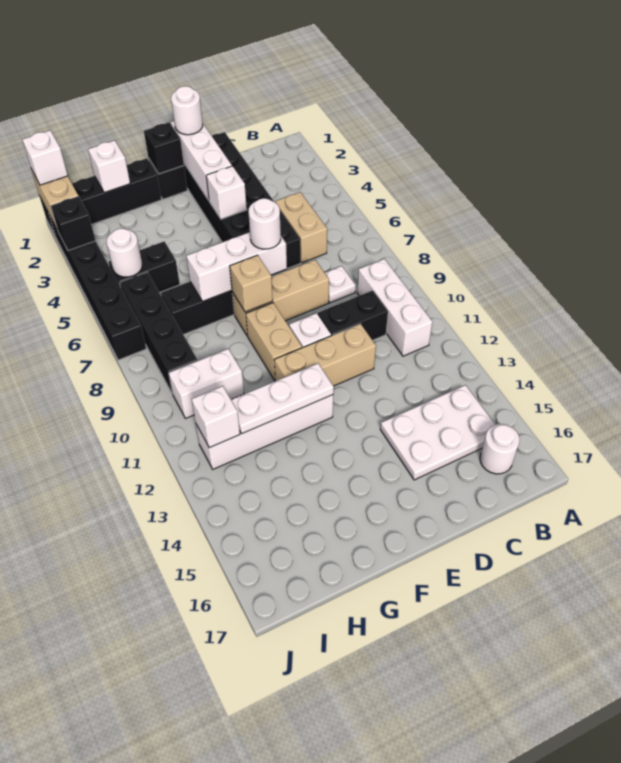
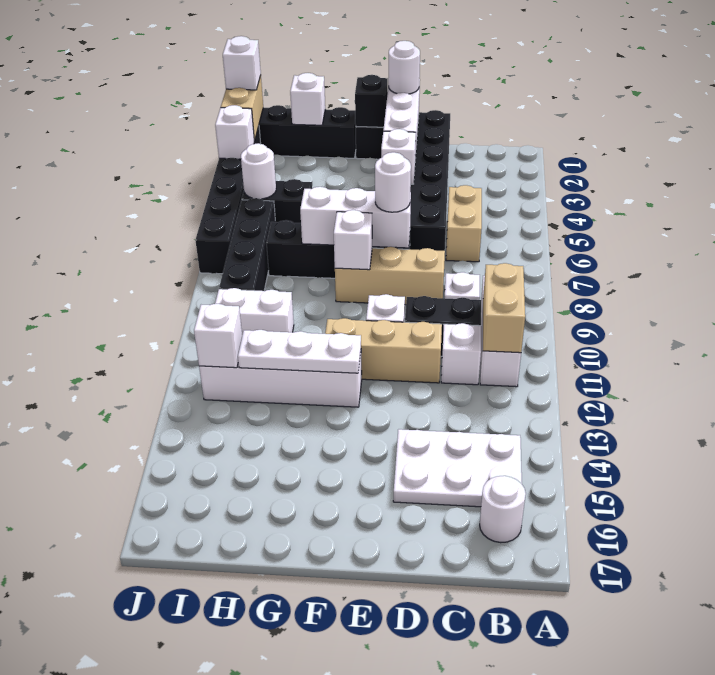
none -> white brick C11 level 1
tan brick F8 level 2 -> white brick F8 level 2
tan brick F9:F10 level 1 -> tan brick B10:B11 level 2
black brick J3 level 2 -> white brick J3 level 2

